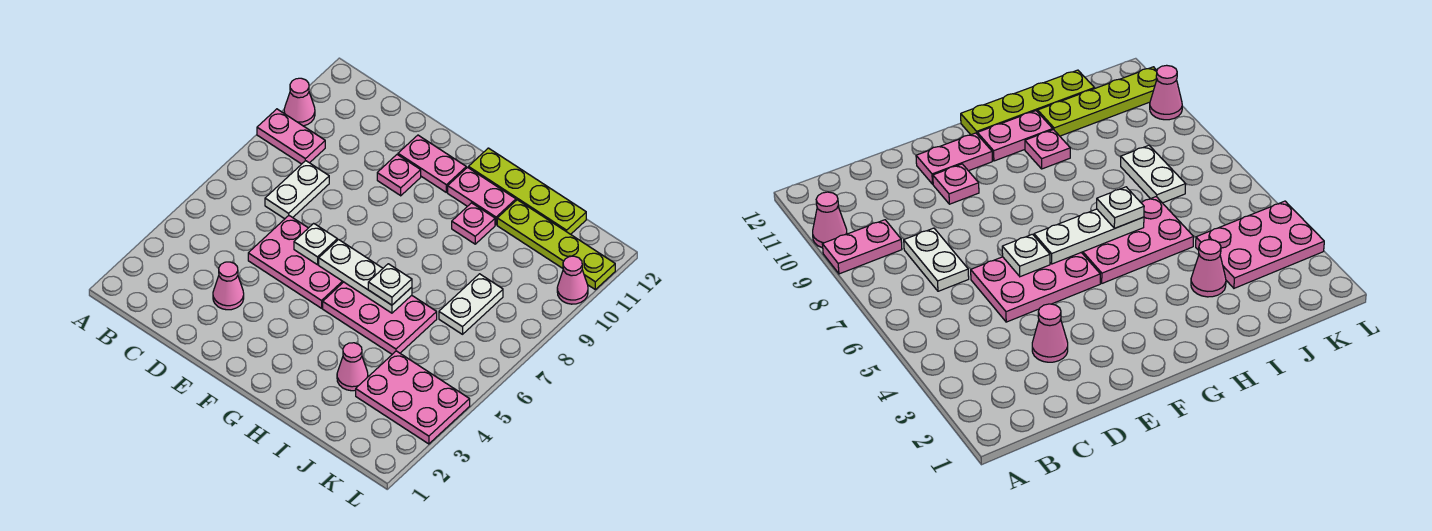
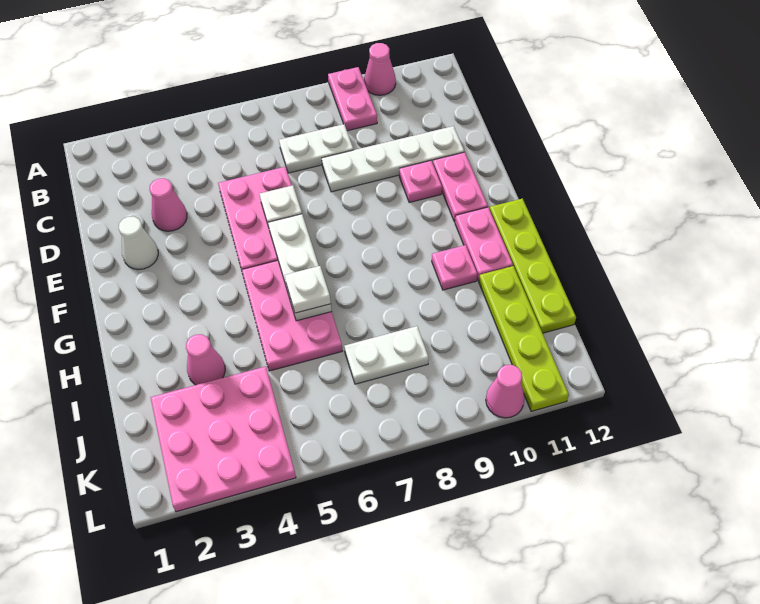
none -> white plate D8:D11 level 1
none -> white cone E2 level 1
pink plate J3:L4 level 1 -> pink plate J2:L4 level 1

